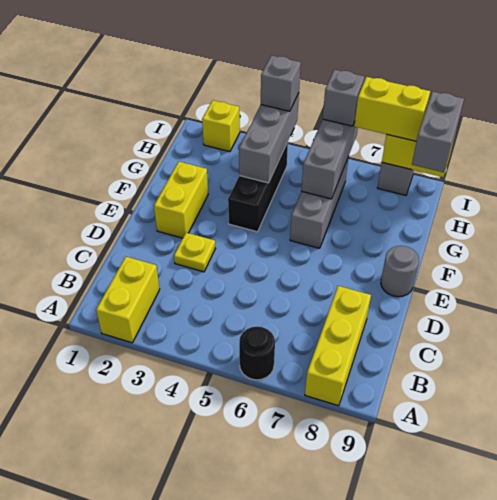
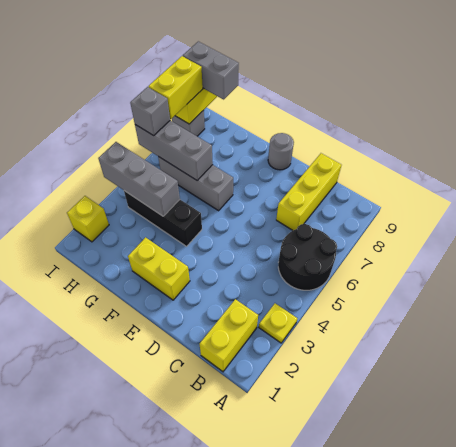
yellow brick A2:B2 level 1 -> yellow brick B1:B2 level 1
black round brick A6 level 1 -> black round brick A5:B6 level 1
yellow brick A8:C8 level 1 -> yellow brick C7:C9 level 1
yellow plate D3 level 1 -> yellow plate A3 level 1
grey brick I4 level 3 -> none

